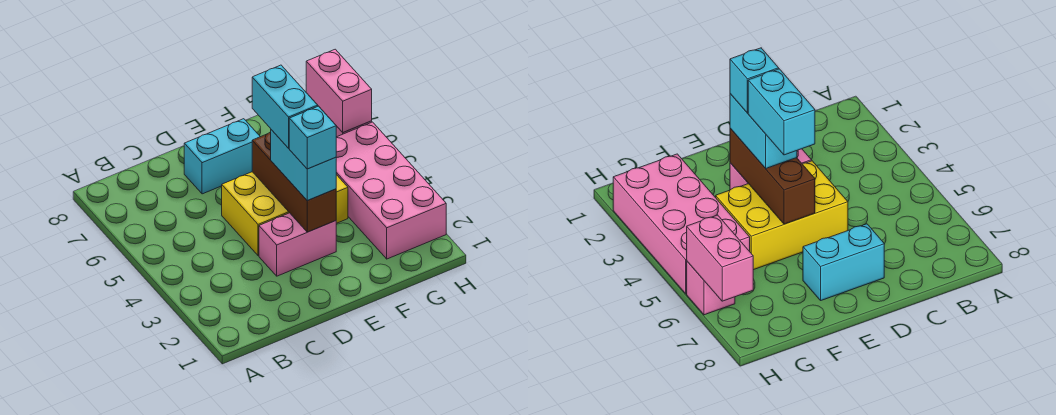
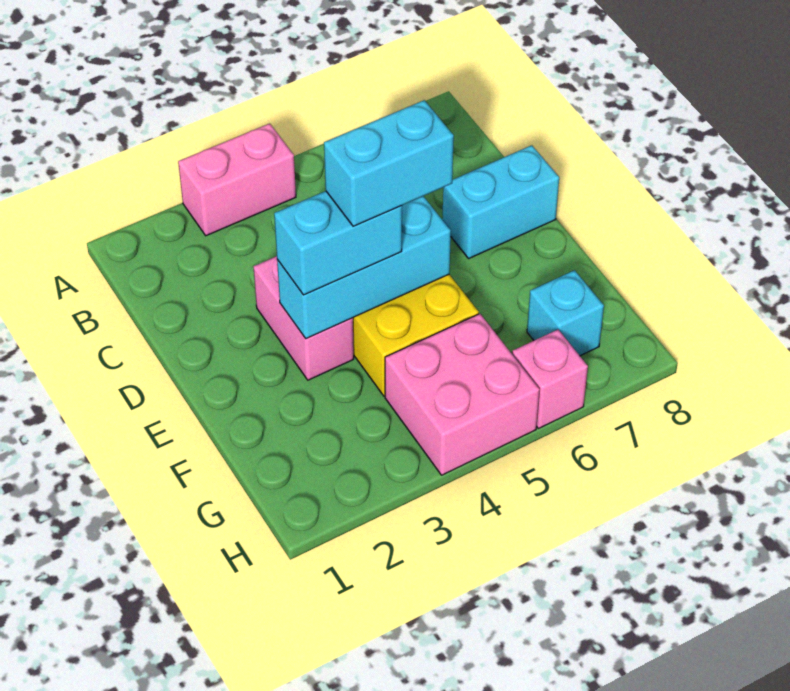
cyan brick D7:E7 level 1 -> cyan brick D7:D8 level 1
brown brick E3:E5 level 2 -> cyan brick E3:E5 level 2
cyan brick E3 level 4 -> cyan brick G7 level 1
pink brick G2:H5 level 1 -> pink brick G4:H5 level 1
pink brick H6:H7 level 2 -> pink brick A3:A4 level 1

